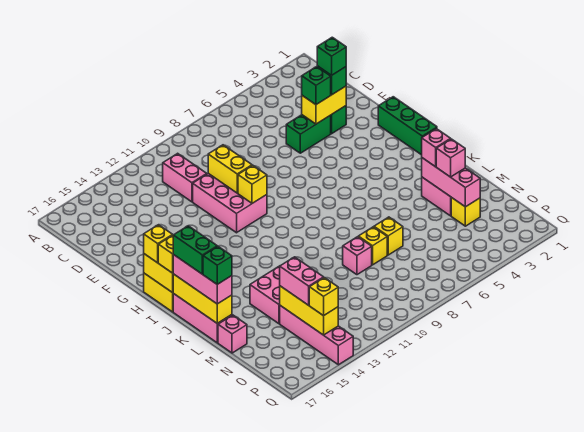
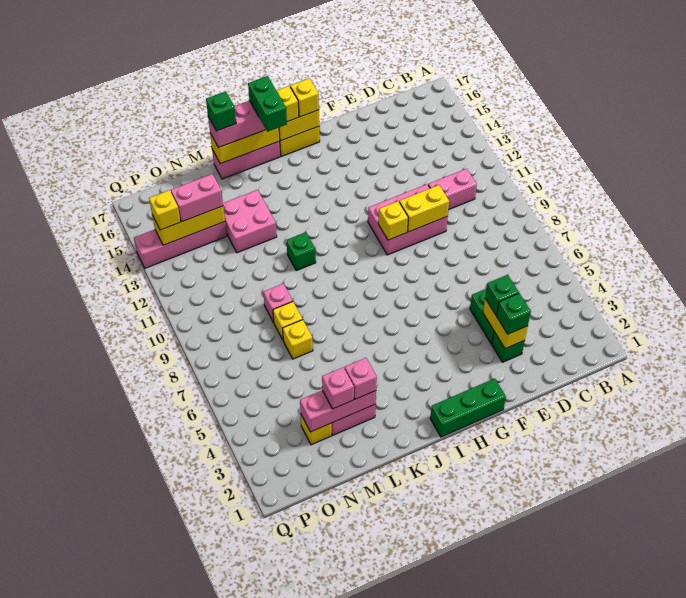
green brick E3 level 4 -> green brick K11 level 1
green brick J17:K17 level 4 -> green brick J16:J17 level 4
pink brick M17 level 1 -> none

